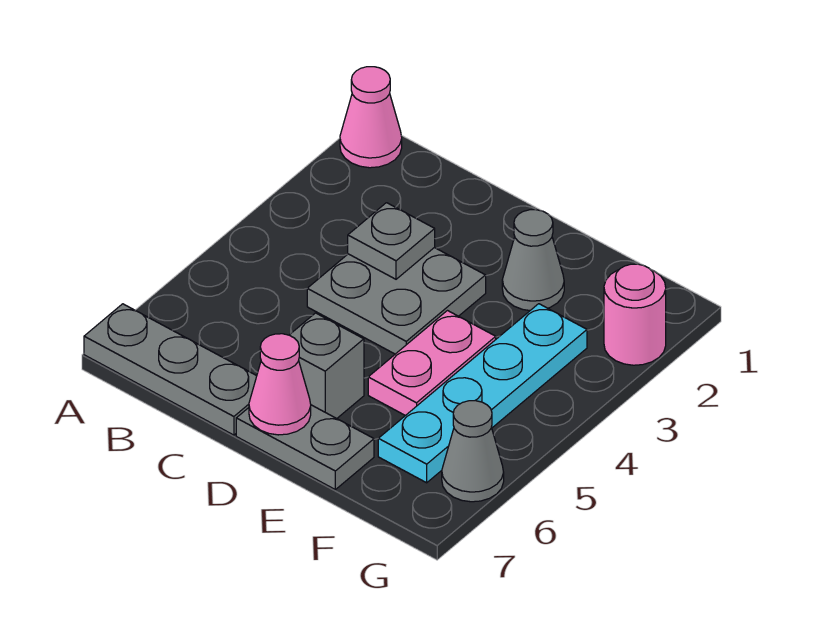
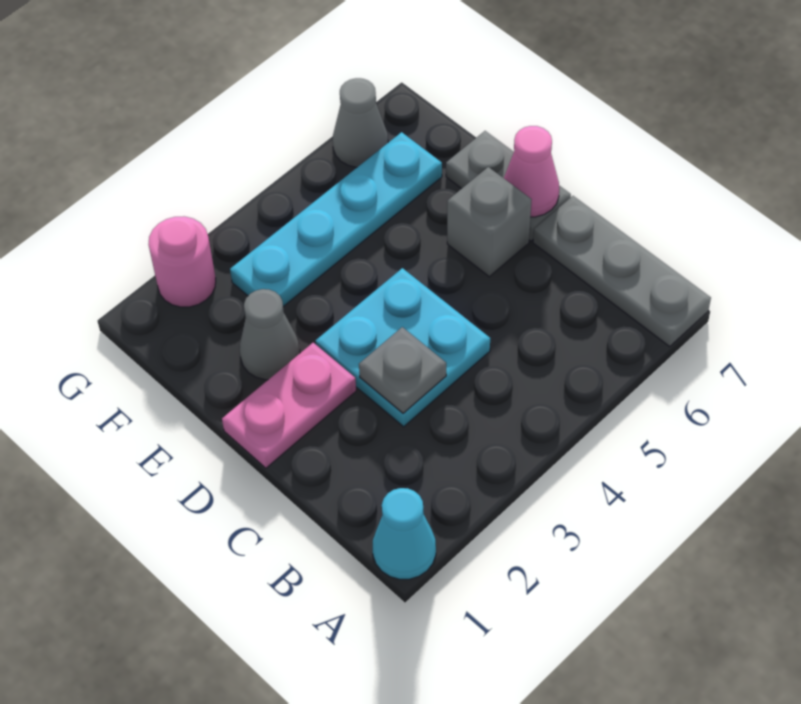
pink cone A1 level 1 -> cyan cone A1 level 1
grey plate C3:D4 level 1 -> cyan plate C3:D4 level 1
pink plate E4:E5 level 1 -> pink plate D1:D2 level 1

